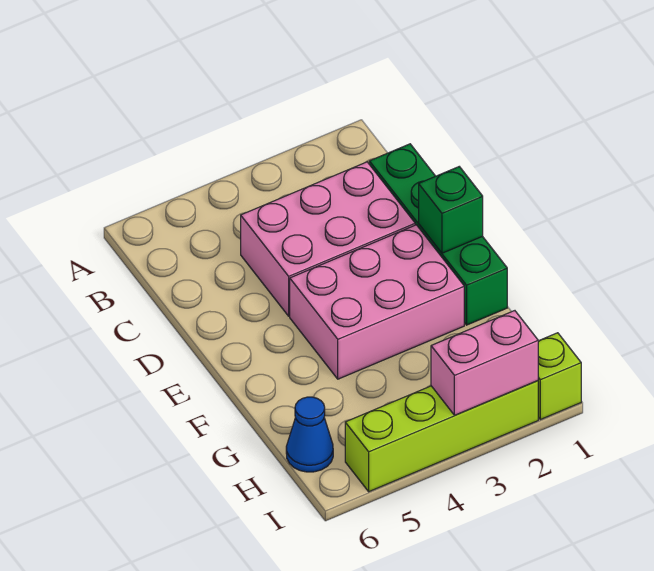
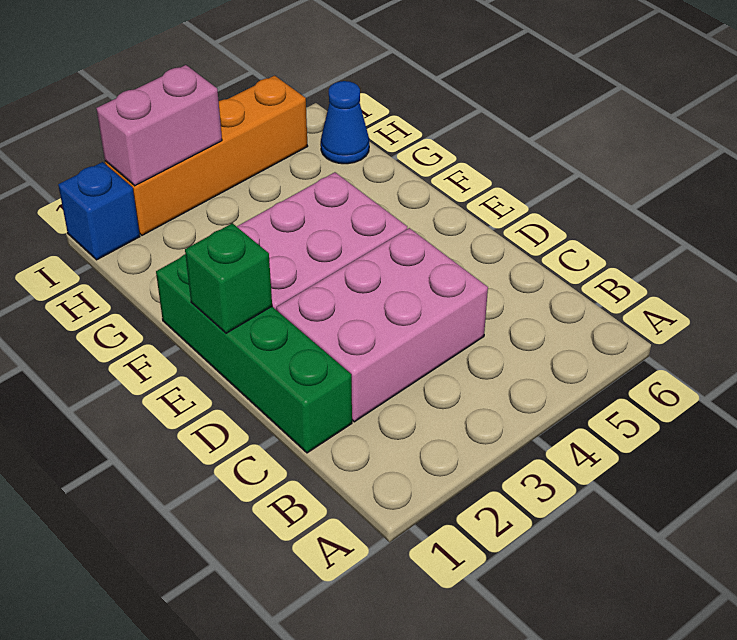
lime brick I1 level 1 -> blue brick I1 level 1
lime brick I2:I5 level 1 -> orange brick I2:I5 level 1

